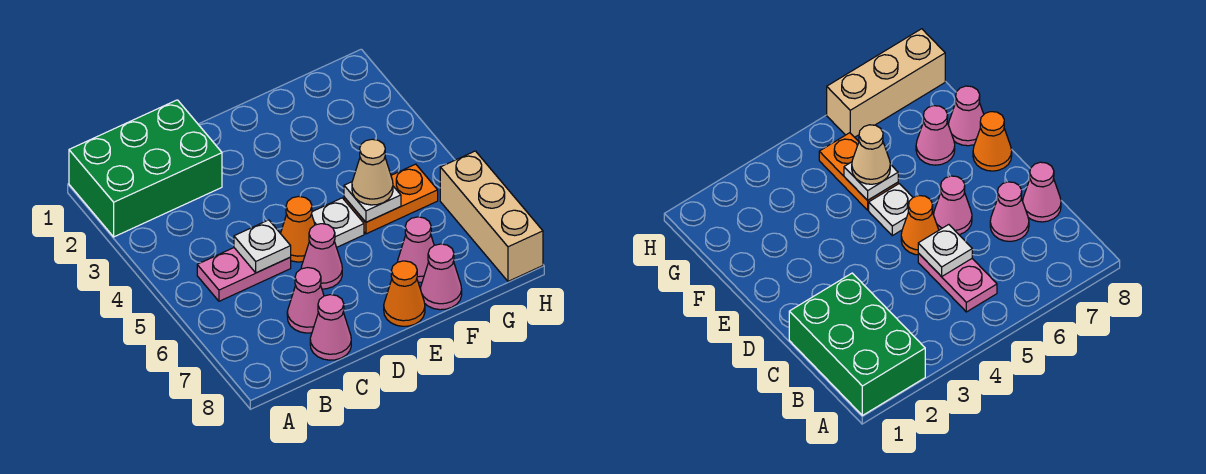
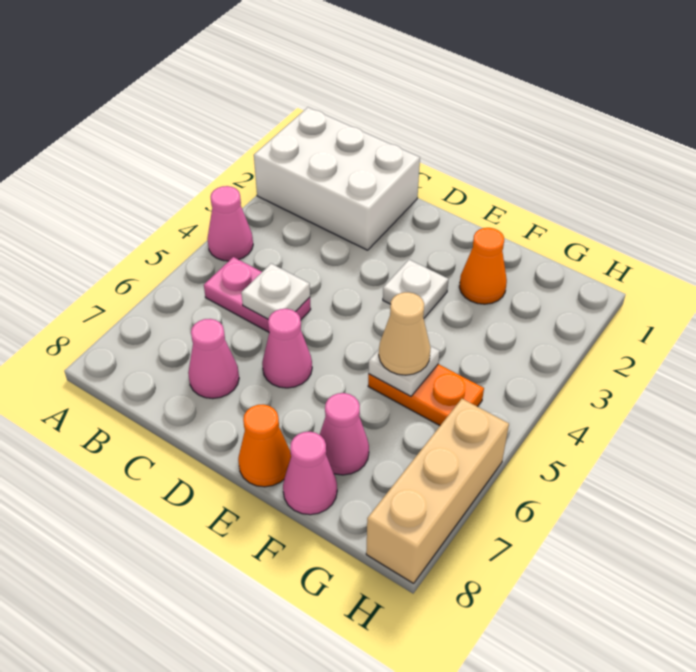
green brick A1:C2 level 1 -> white brick A1:C2 level 1
pink cone C8 level 1 -> pink cone A4 level 1
orange cone D5 level 1 -> orange cone F2 level 1
white plate E5 level 1 -> white plate E3 level 1

